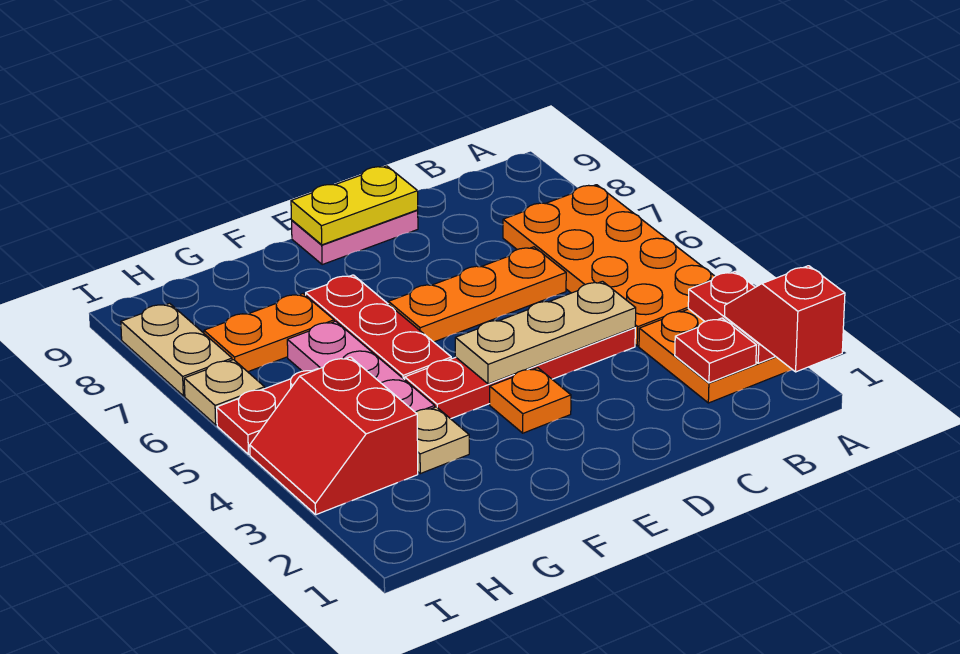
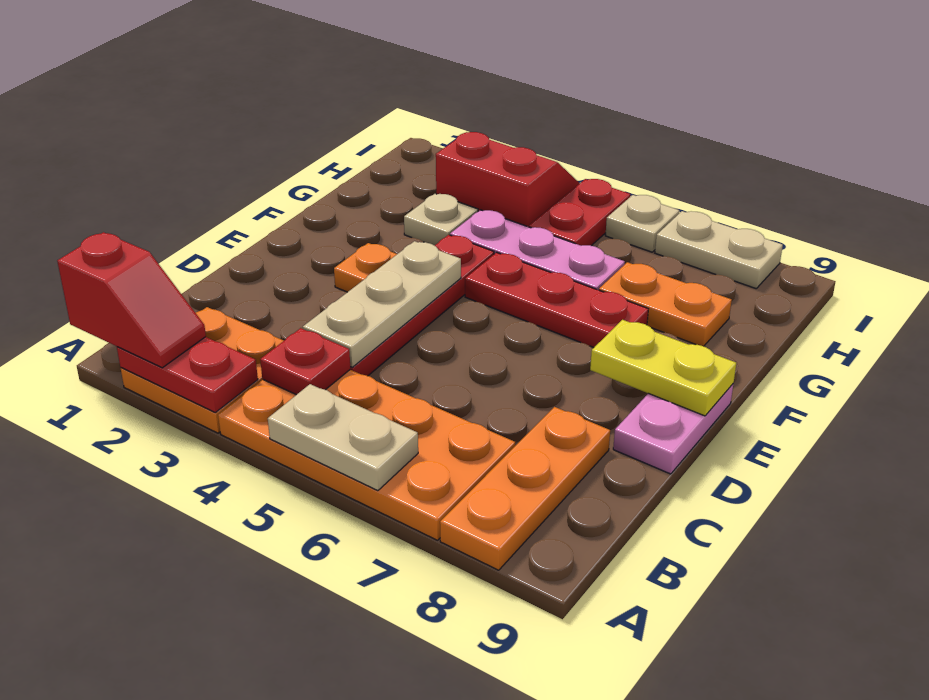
none -> tan plate A5:A6 level 2
red plate B2 level 2 -> red plate B4 level 2
orange plate C6:E6 level 1 -> orange plate A8:C8 level 1
yellow plate D9:E9 level 2 -> yellow plate E8:E9 level 2
orange plate G7:H7 level 1 -> orange plate G7:G8 level 1

